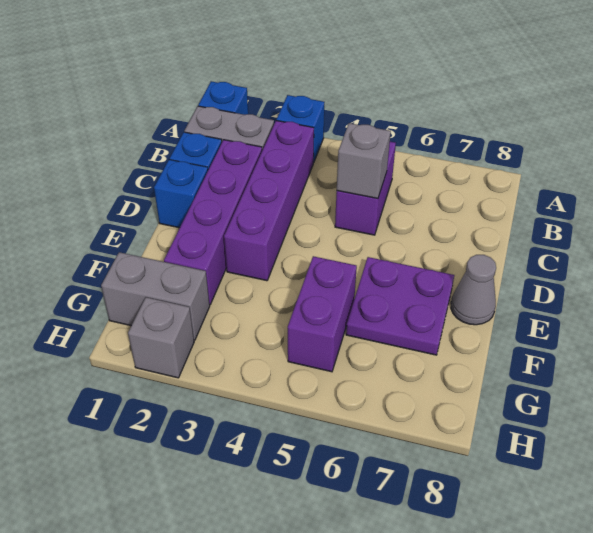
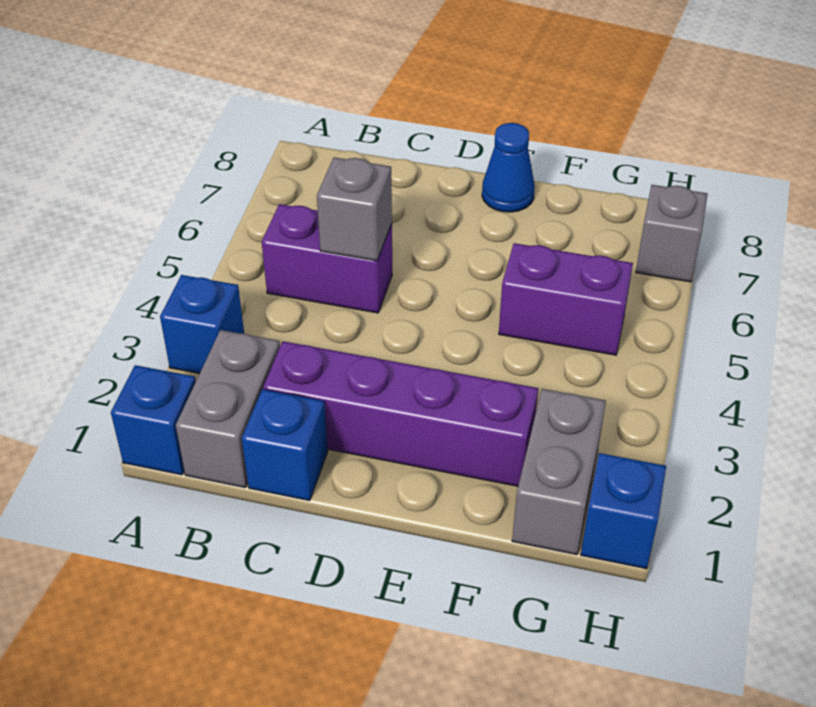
purple brick B3:E3 level 1 -> none
blue brick D1 level 1 -> blue brick H1 level 1
purple plate E6:F7 level 1 -> none
grey cone E8 level 1 -> blue cone E8 level 1
grey brick H2 level 1 -> grey brick H7 level 1

